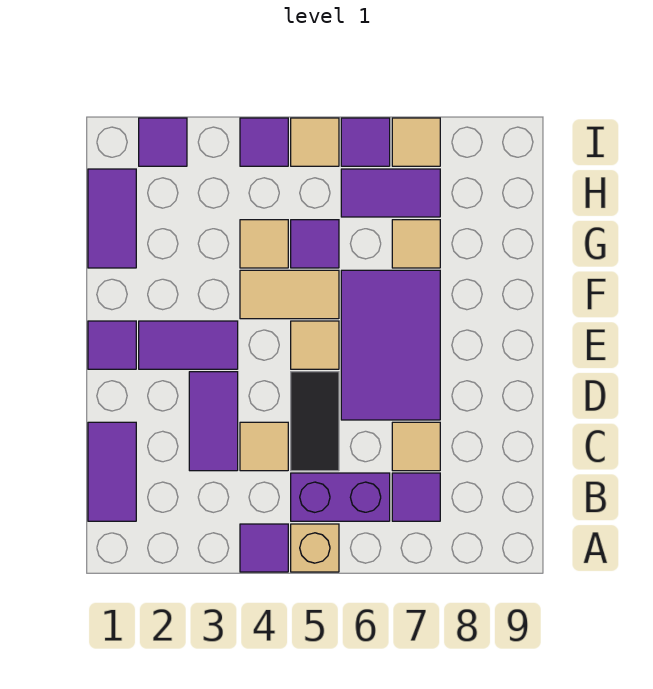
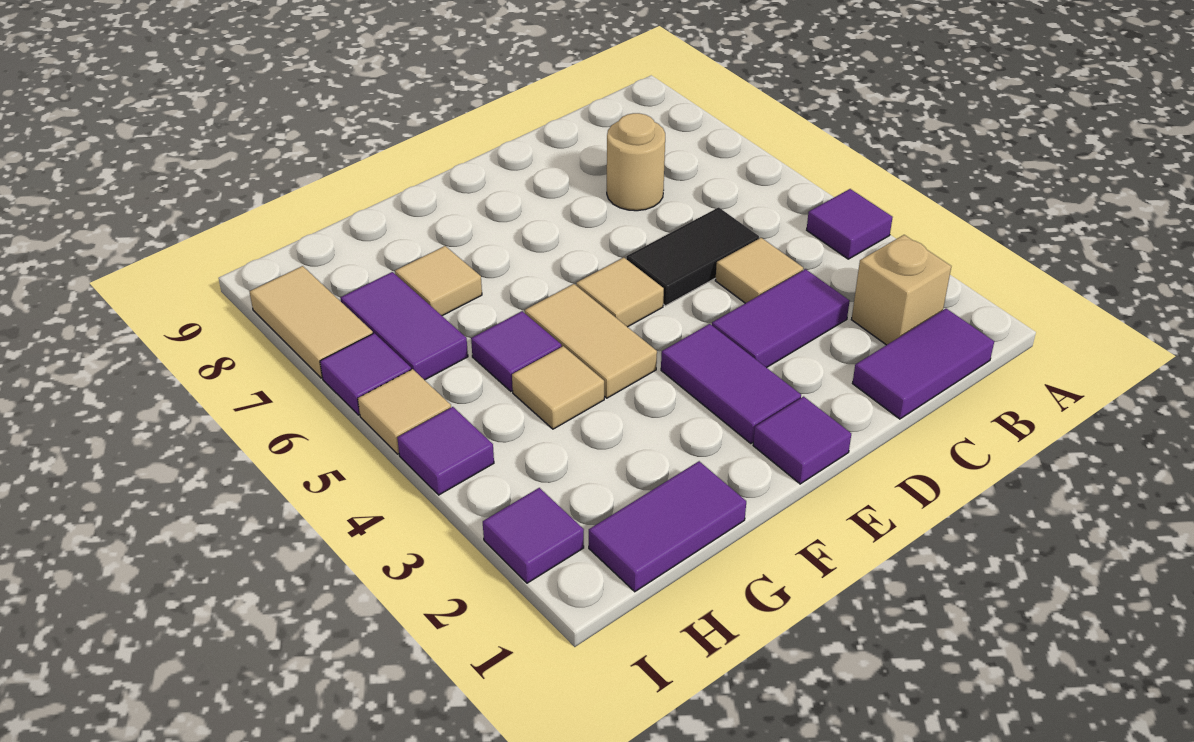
tan brick A5 level 1 -> tan brick B2 level 1
purple brick B5:B6 level 1 -> none
purple tile B7 level 1 -> none
tan tile C7 level 1 -> tan round brick C7 level 1
purple tile D6:F7 level 1 -> none
tan tile I7 level 1 -> tan tile I7:I8 level 1

